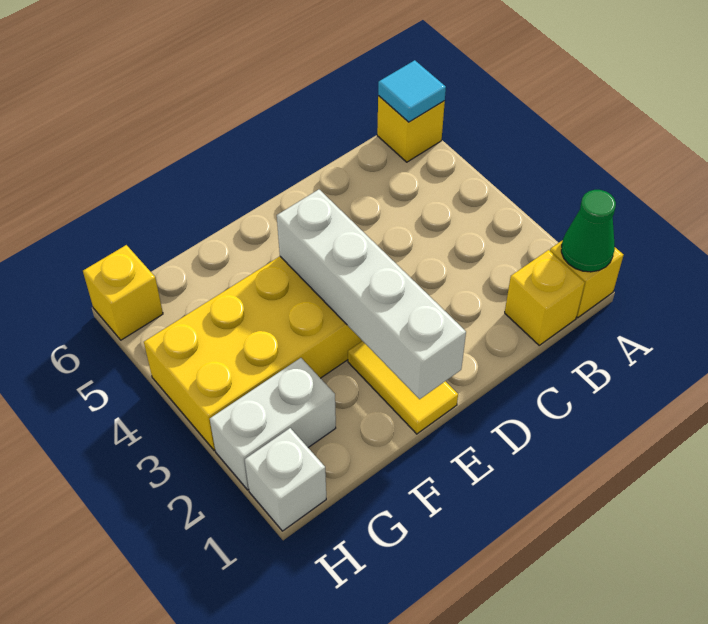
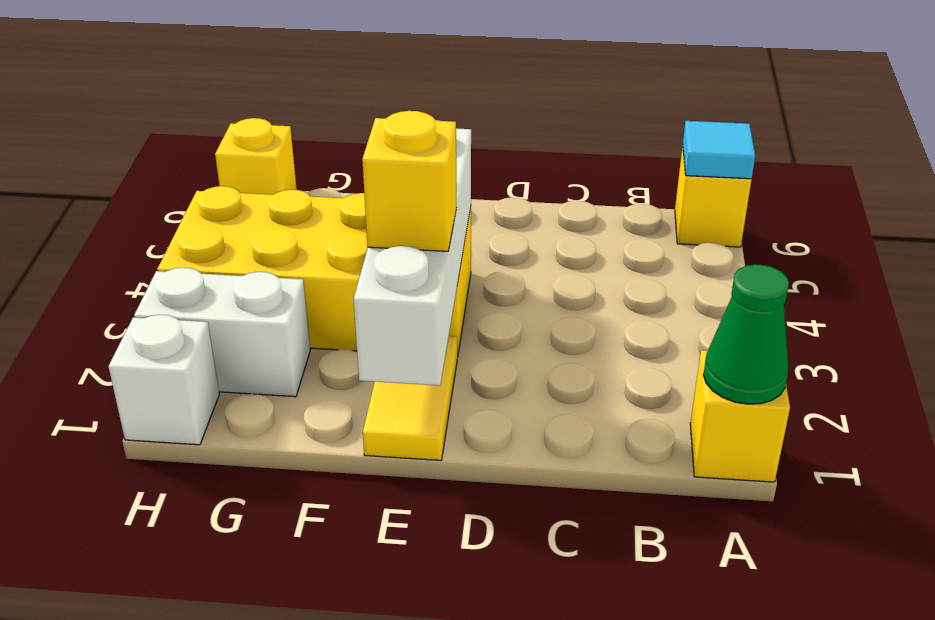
yellow brick B1 level 1 -> yellow brick E2 level 3

